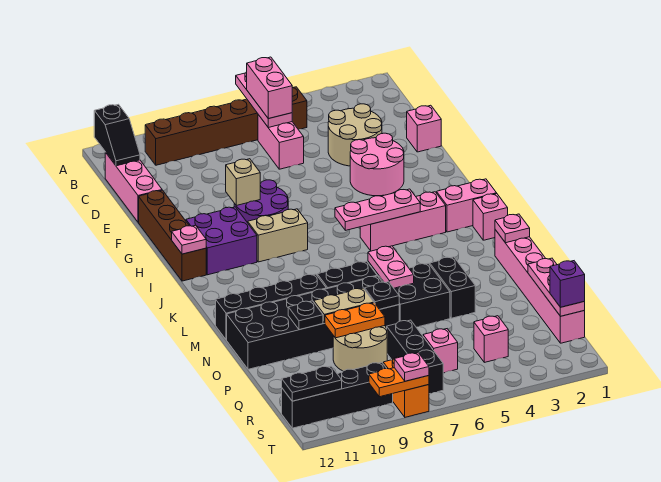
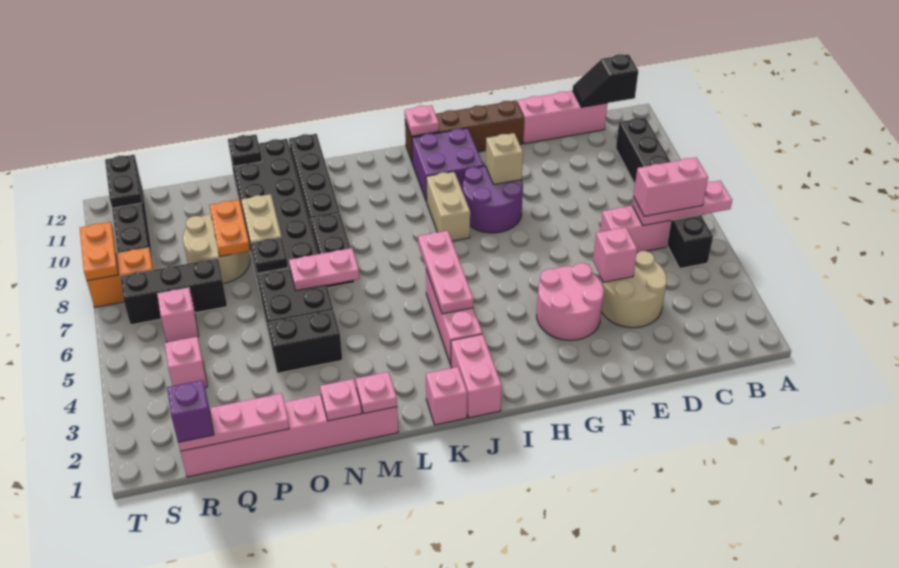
brown brick B5:B10 level 1 -> black brick B5:B10 level 1
pink brick E1 level 1 -> pink brick E4 level 2
black plate O10 level 2 -> black plate O12 level 2
pink plate T8 level 3 -> pink plate N1 level 2

